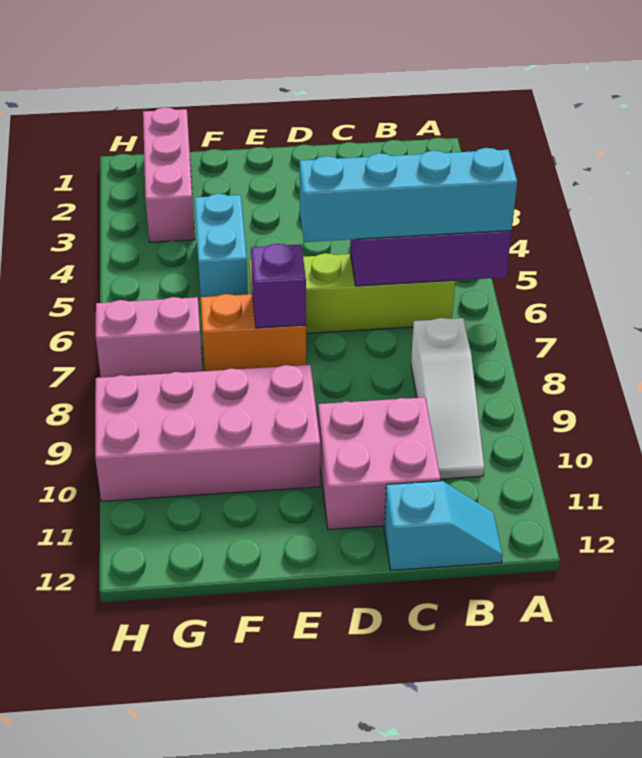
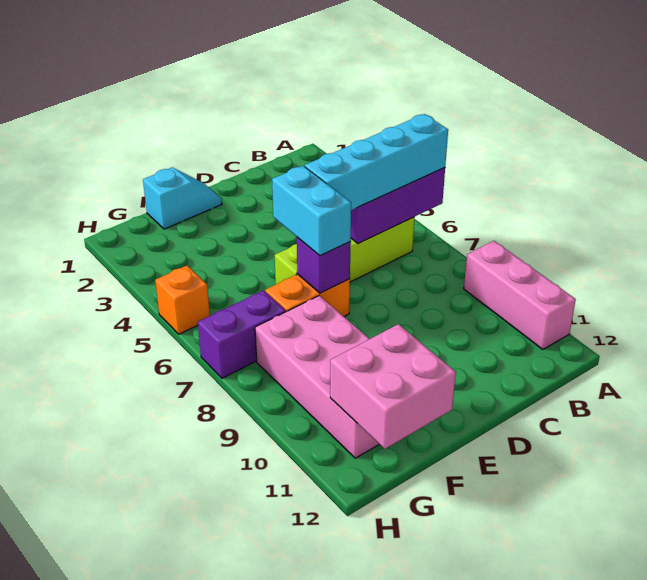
white slope B8:B10 level 1 top 8 -> none
cyan slope B12:C12 level 1 top C -> cyan slope E1:F1 level 1 top F
pink brick C10:D11 level 1 -> pink brick F11:G12 level 2
pink brick E9:H10 level 1 -> pink brick F8:G11 level 1
cyan brick F4:F5 level 1 -> cyan brick E6:E7 level 3
pink brick G1:G3 level 1 -> pink brick A9:A11 level 1
pink brick G7:H7 level 1 -> purple brick G7:H7 level 1
none -> orange brick H5 level 1

